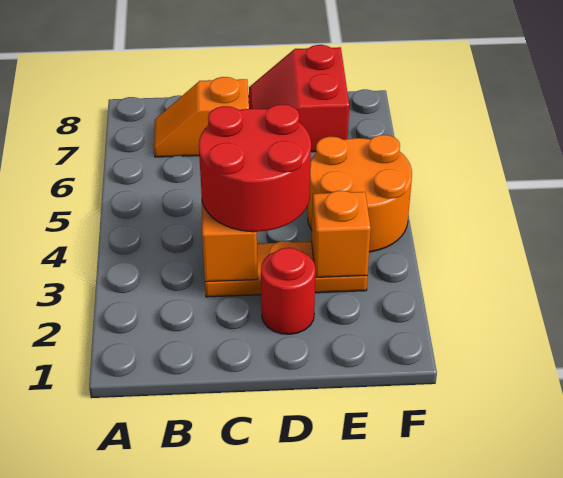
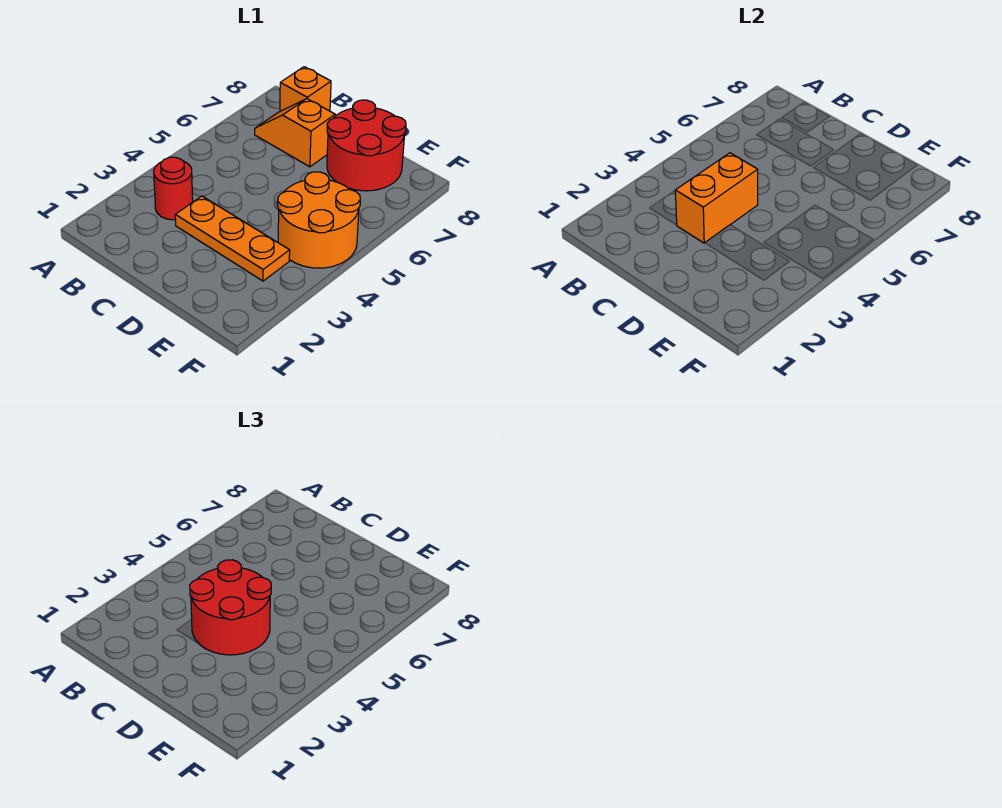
red round brick D2 level 1 -> red round brick B3 level 1
red slope D7:E8 level 1 top E -> red round brick D7:E8 level 1
orange brick E3 level 2 -> orange brick B8 level 1

